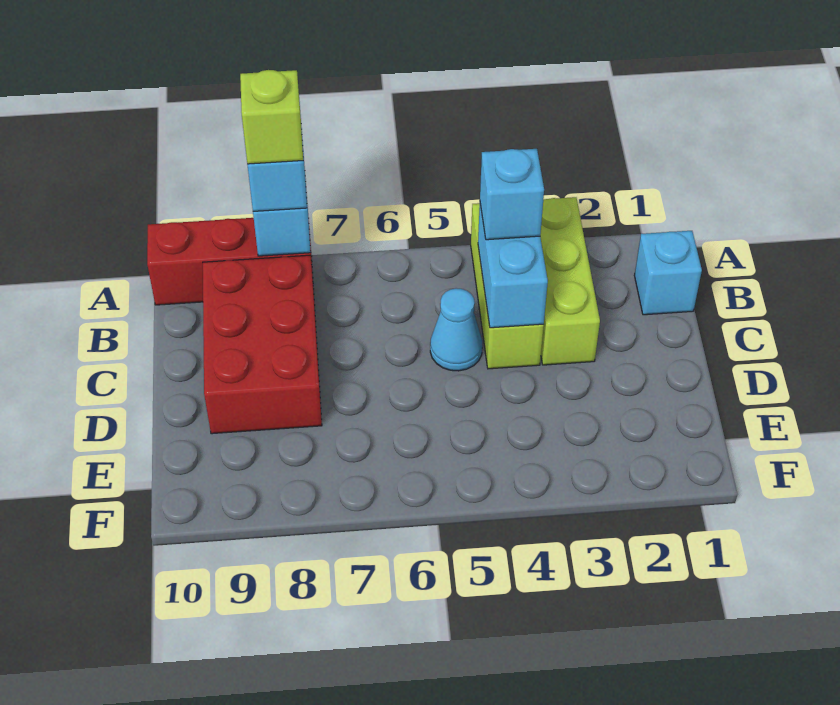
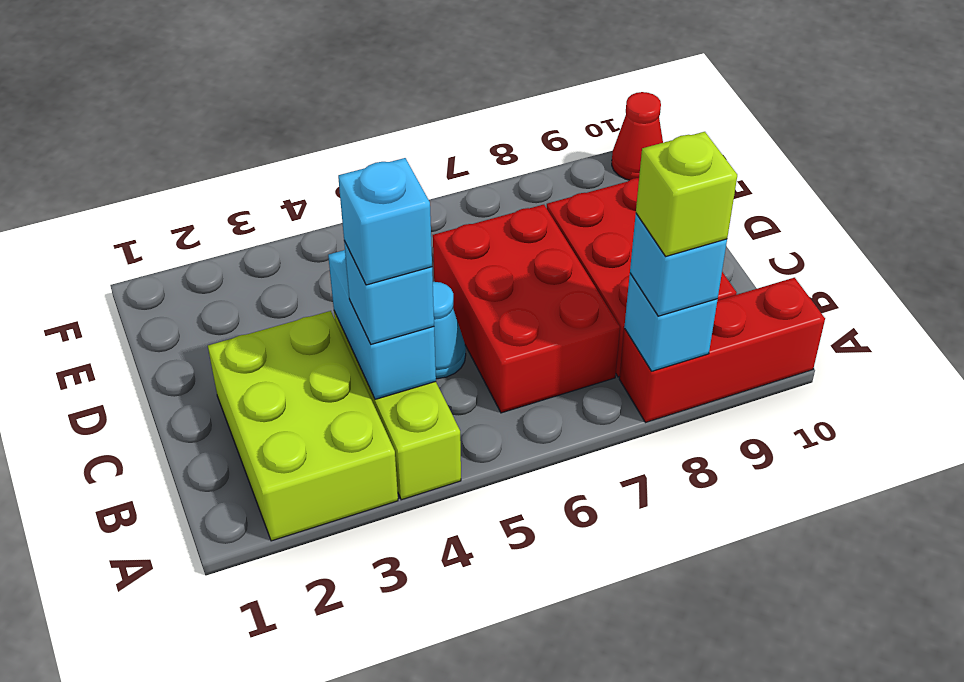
lime brick A3:C3 level 1 -> lime brick A2:C3 level 1
cyan brick B1 level 1 -> cyan brick B4 level 4
none -> red brick B6:D7 level 1
none -> red cone F10 level 1

